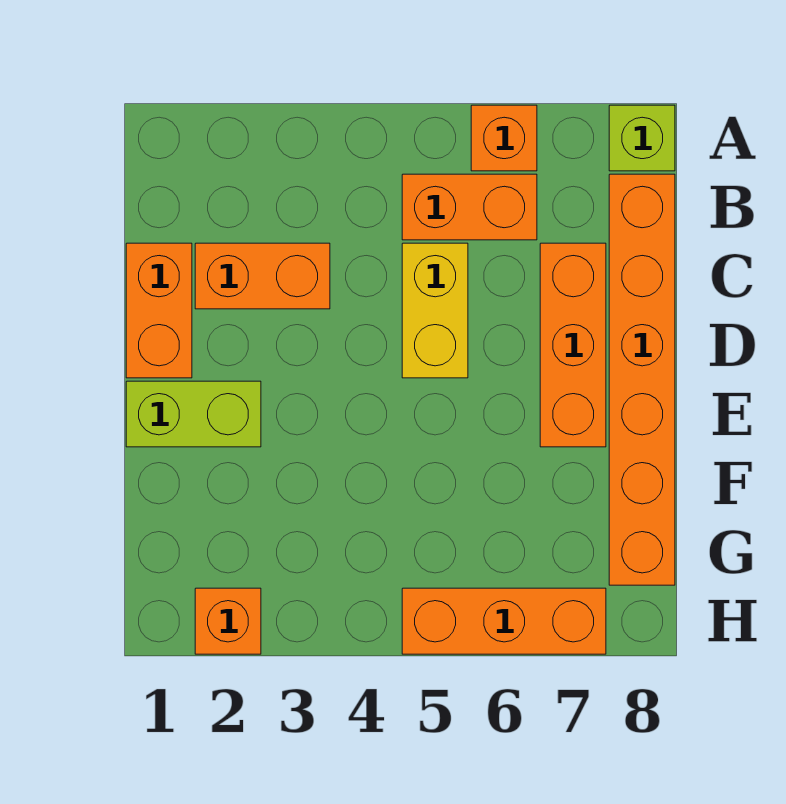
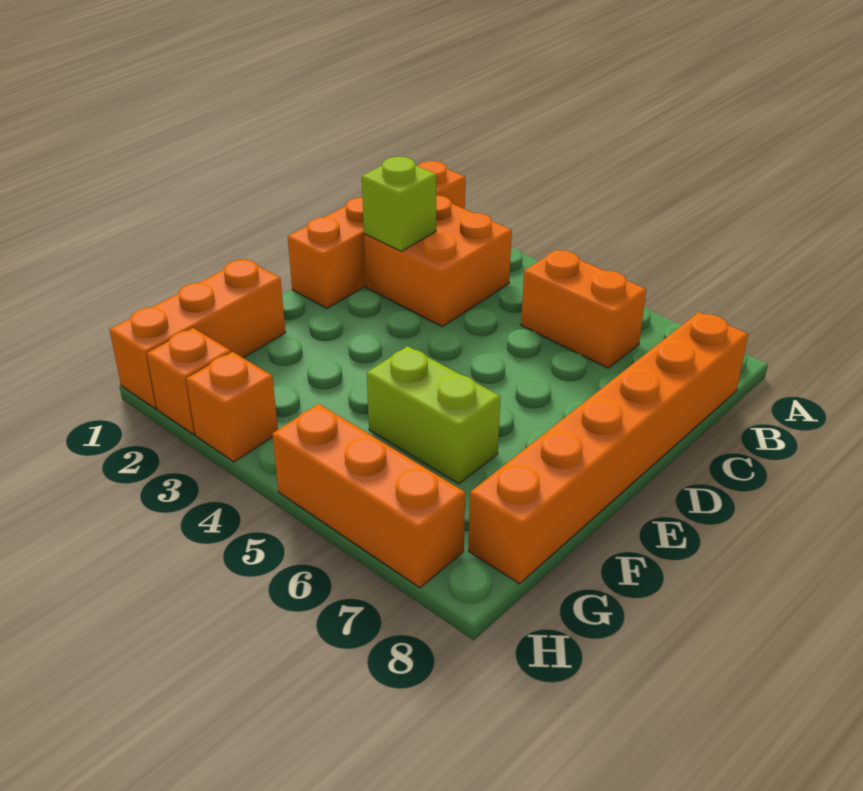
orange brick A6 level 1 -> orange brick H3 level 1
lime brick A8 level 1 -> lime brick C2 level 2
orange brick C1:D1 level 1 -> orange brick A1:D1 level 1
orange brick C2:C3 level 1 -> orange brick B2:C3 level 1
yellow brick C5:D5 level 1 -> none
orange brick C7:E7 level 1 -> orange brick F1:H1 level 1
lime brick E1:E2 level 1 -> lime brick F5:F6 level 1

